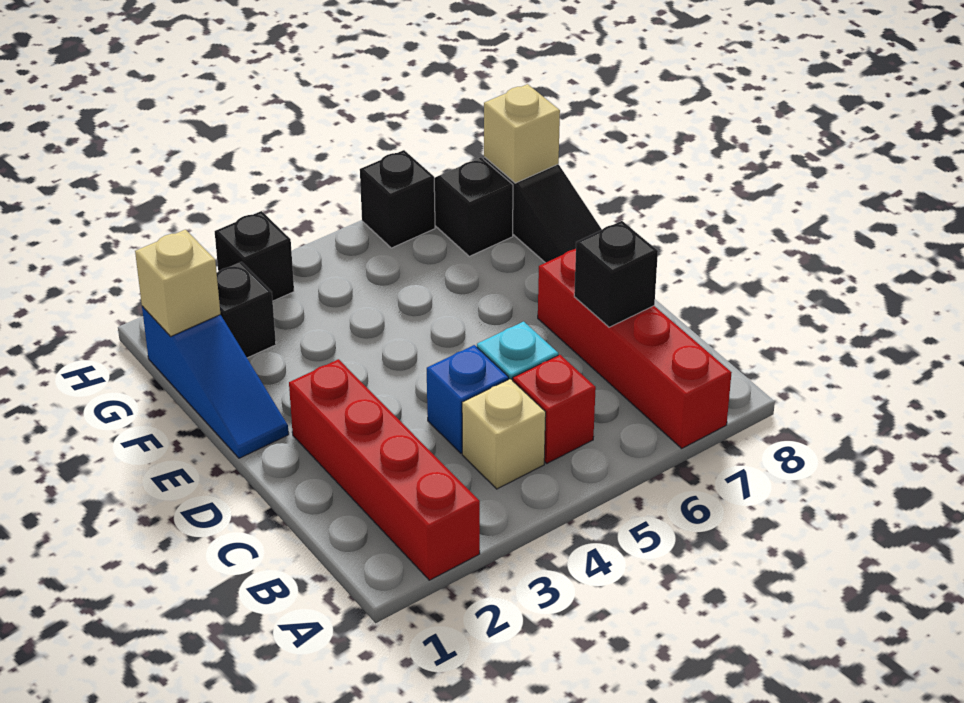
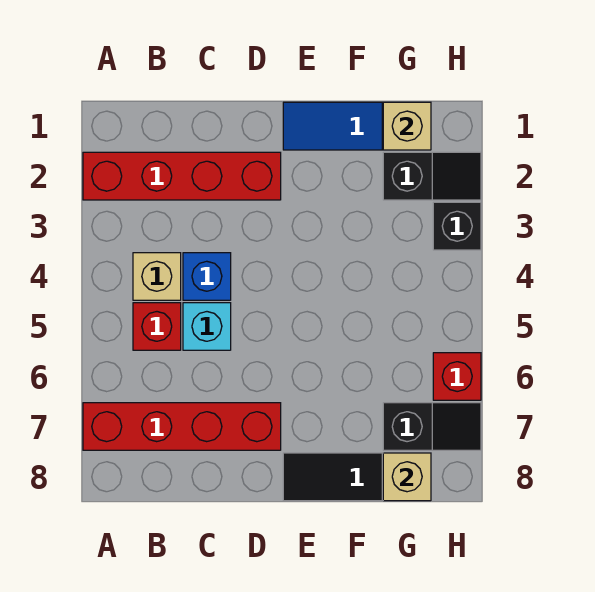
black brick C7 level 2 -> none
black brick H6 level 1 -> red brick H6 level 1

